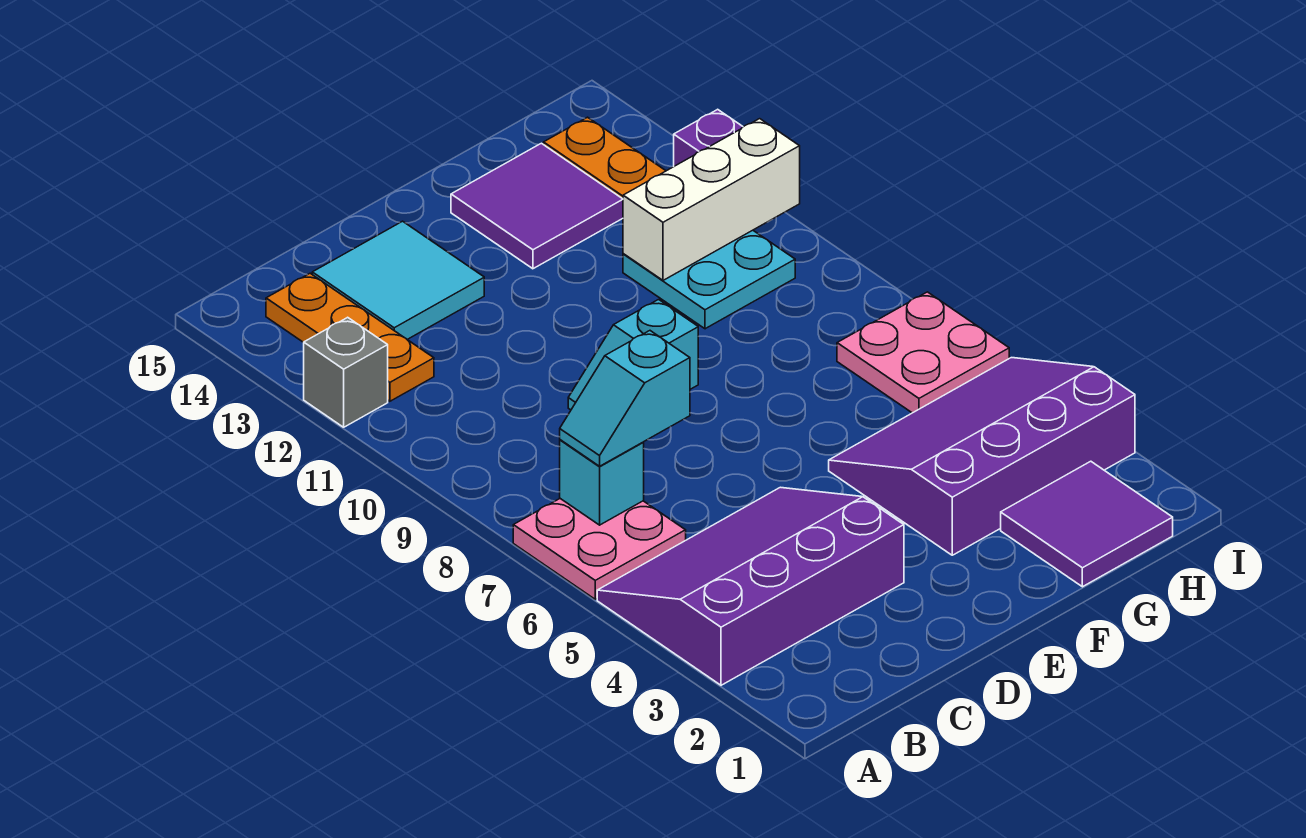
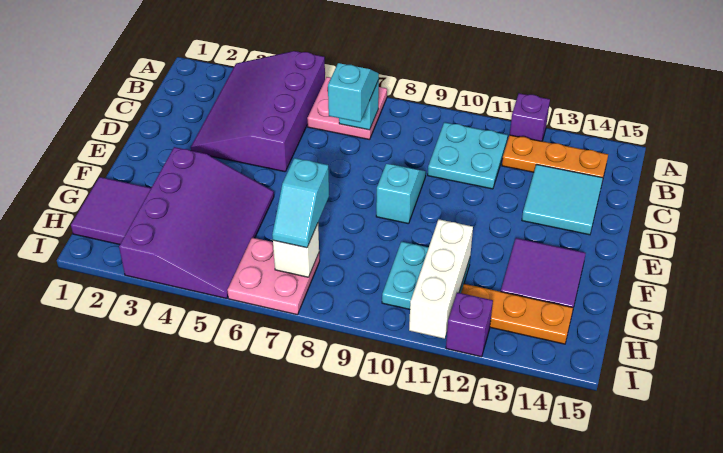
purple slope A3:D5 level 1 top 3 -> purple slope A3:D5 level 1 top 5
grey brick A12 level 1 -> purple brick A12 level 1
none -> cyan plate B10:C11 level 1
none -> cyan slope G7:H7 level 3 top G
none -> white brick H7 level 2

